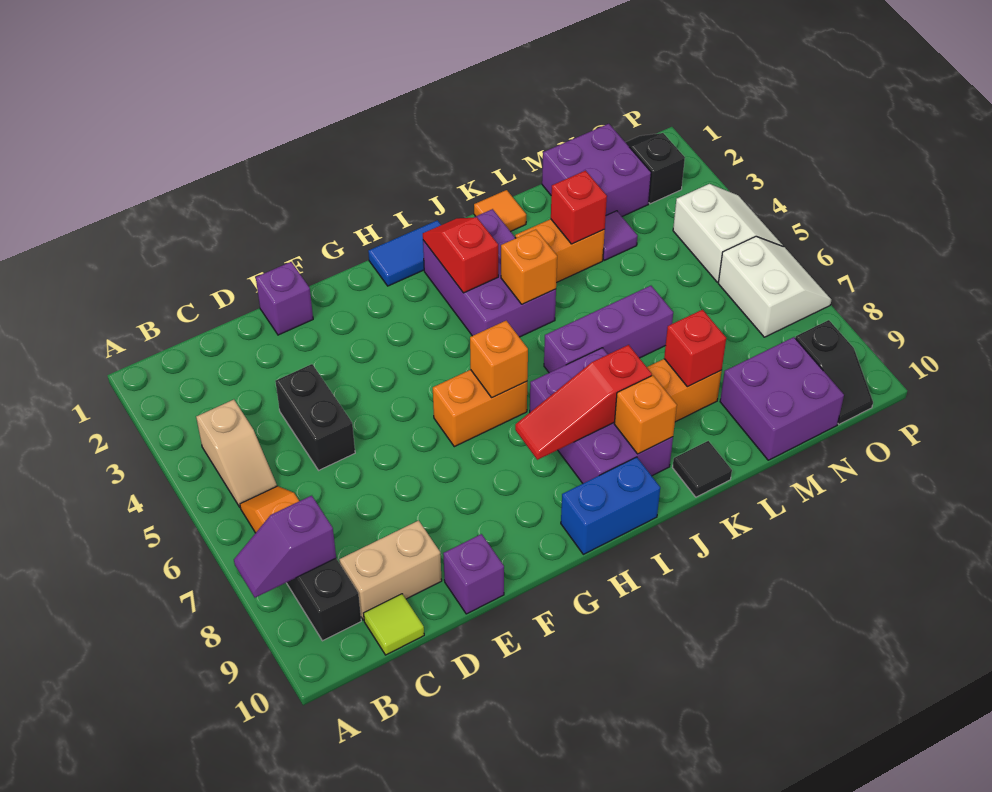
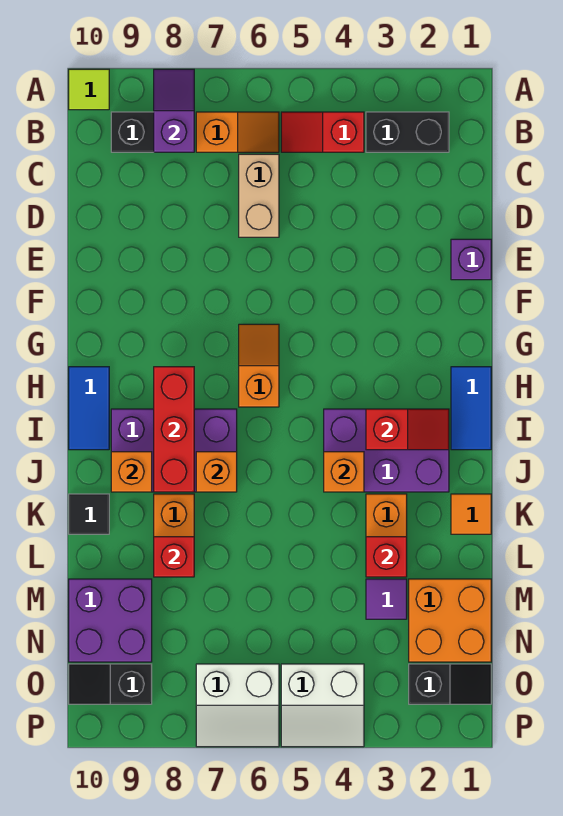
tan slope B4:B5 level 1 top 4 -> red slope B4:B5 level 1 top 4
tan brick C9:D9 level 1 -> tan brick C6:D6 level 1
lime tile C10 level 1 -> lime tile A10 level 1
black brick D4:D5 level 1 -> black brick B2:B3 level 1
purple brick E10 level 1 -> none
orange brick G6:H6 level 1 -> orange slope G6:H6 level 1 top H
orange brick H6 level 2 -> orange brick J7 level 2
red slope H8:J8 level 2 top J -> red brick H8:J8 level 2
blue brick H10:I10 level 1 -> blue tile H10:I10 level 1
purple brick J6:L6 level 1 -> none
purple brick M1:N2 level 1 -> orange brick M1:N2 level 1

